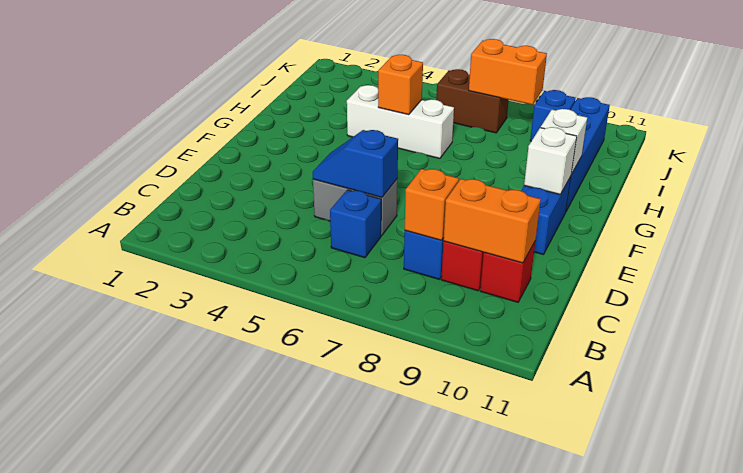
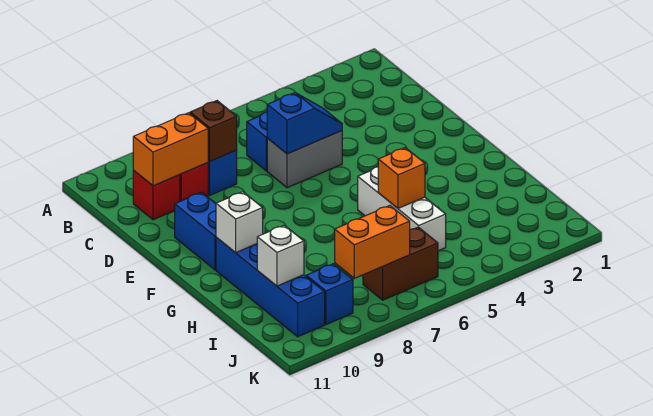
orange brick C8 level 2 -> brown brick C8 level 2
white brick F10 level 2 -> white brick I10 level 2
white brick H4:H6 level 1 -> white brick G5:I5 level 1

